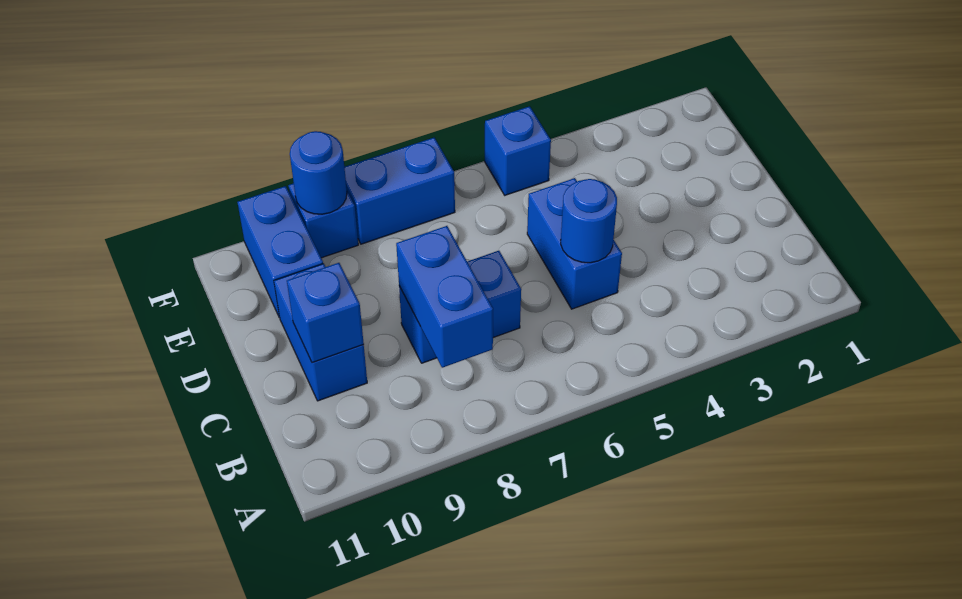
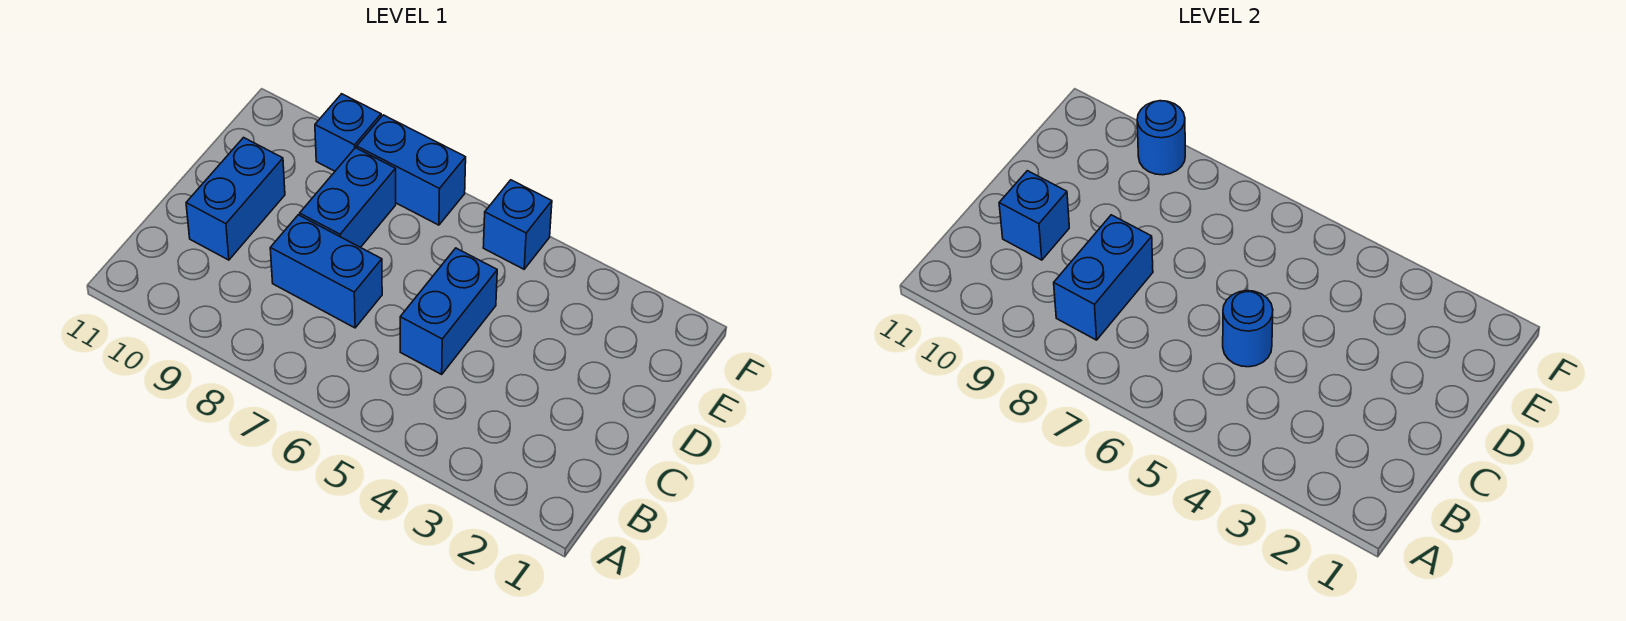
blue brick E10:F10 level 1 -> blue brick D8:E8 level 1

